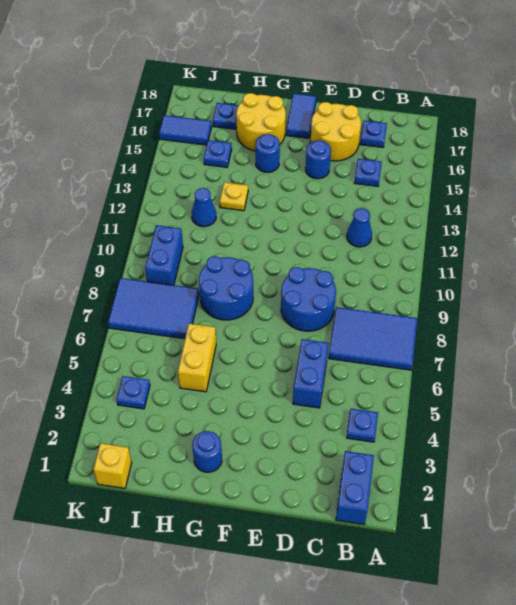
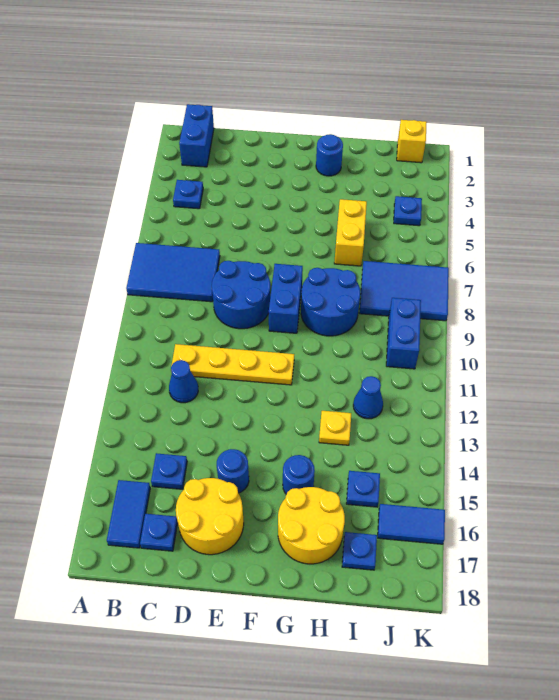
none -> yellow plate C11:F11 level 1
blue brick D5:D6 level 1 -> blue brick F8:F9 level 1
blue tile F17:F18 level 1 -> blue tile B16:B17 level 1

